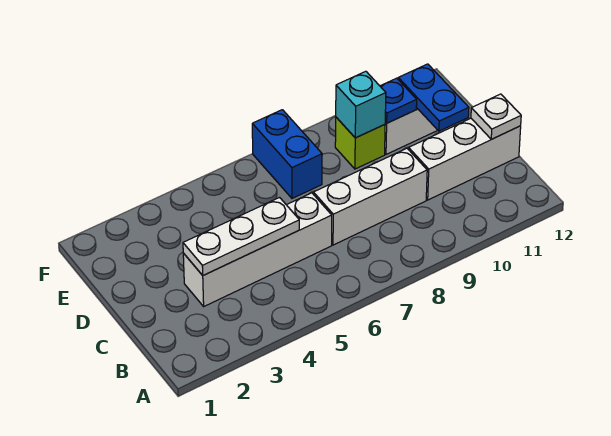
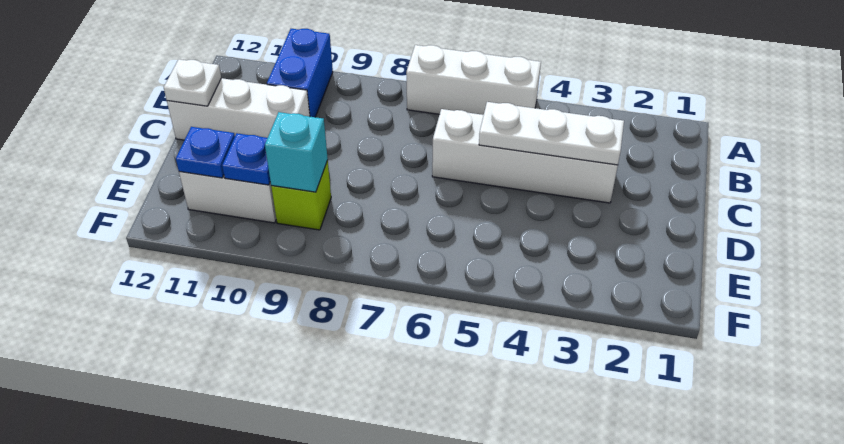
white brick C7:C9 level 1 -> white brick A5:A7 level 1
blue plate D11:E11 level 2 -> blue plate E11 level 2
blue brick E7:F7 level 1 -> blue brick A10:B10 level 1

